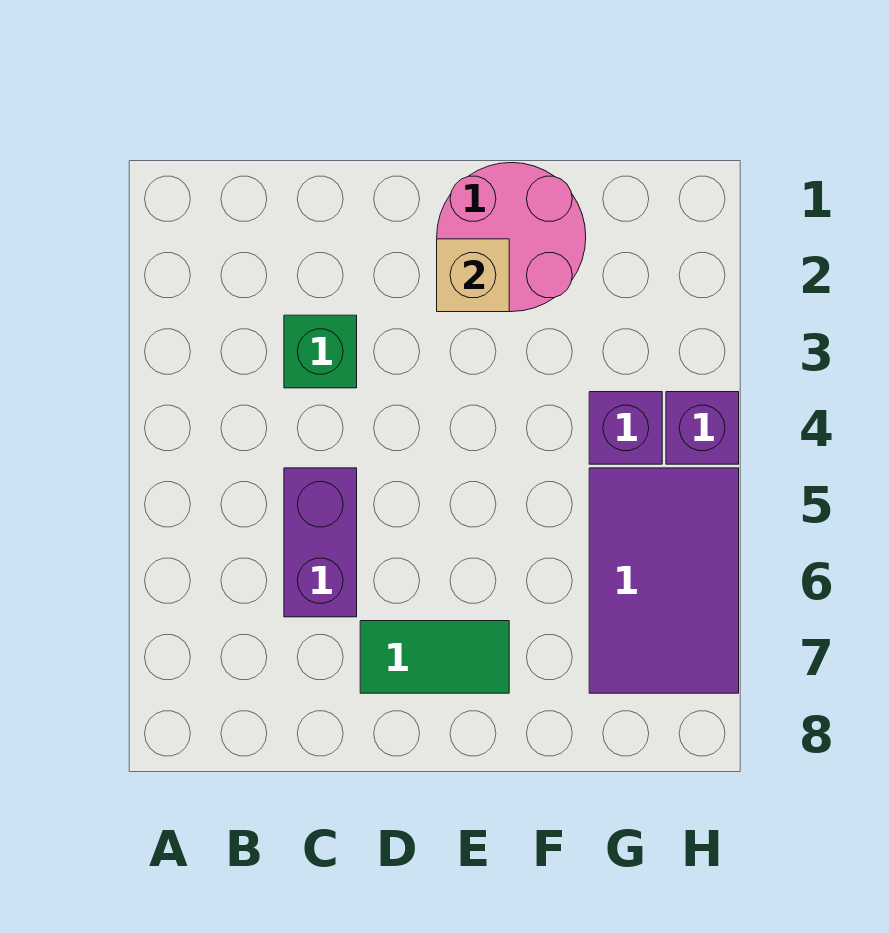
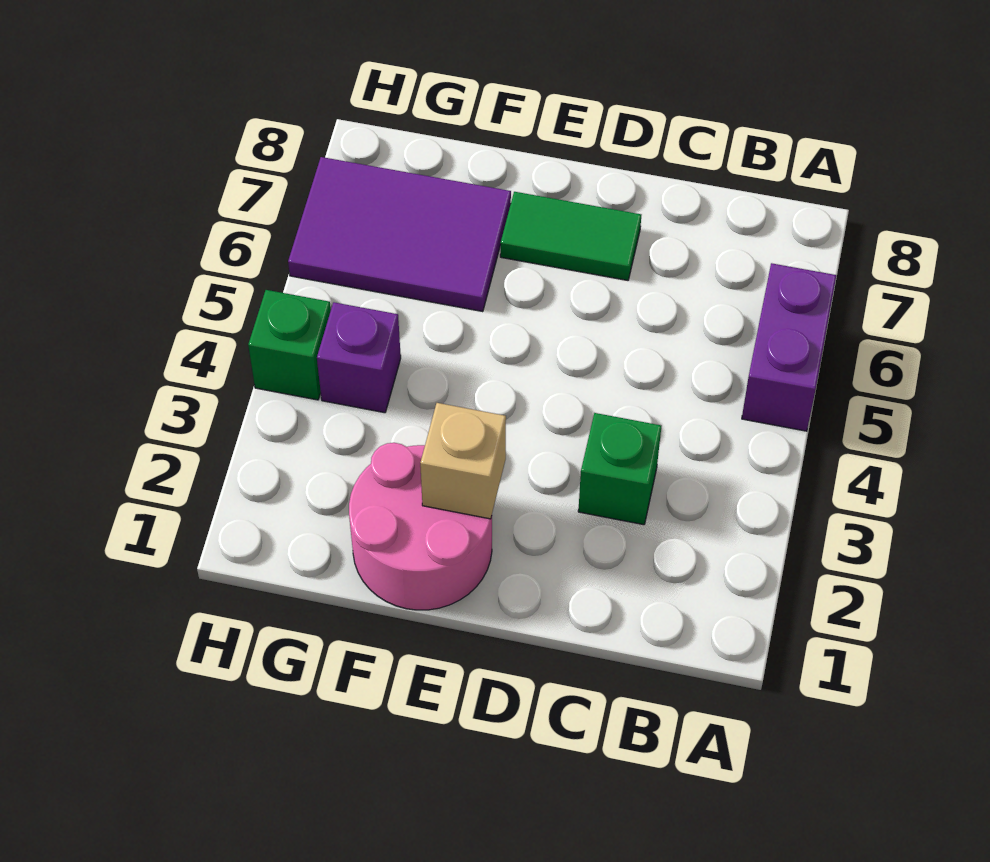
purple brick C5:C6 level 1 -> purple brick A5:A6 level 1
purple tile G5:H7 level 1 -> purple tile F6:H7 level 1
purple brick H4 level 1 -> green brick H4 level 1

